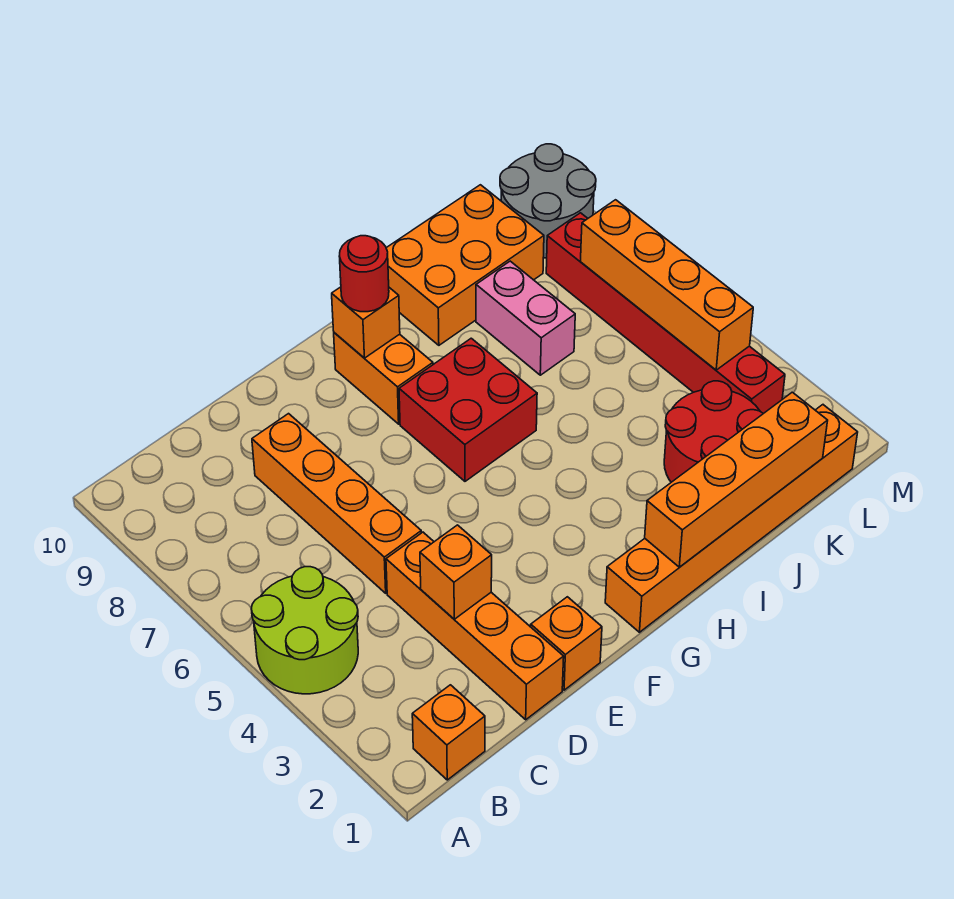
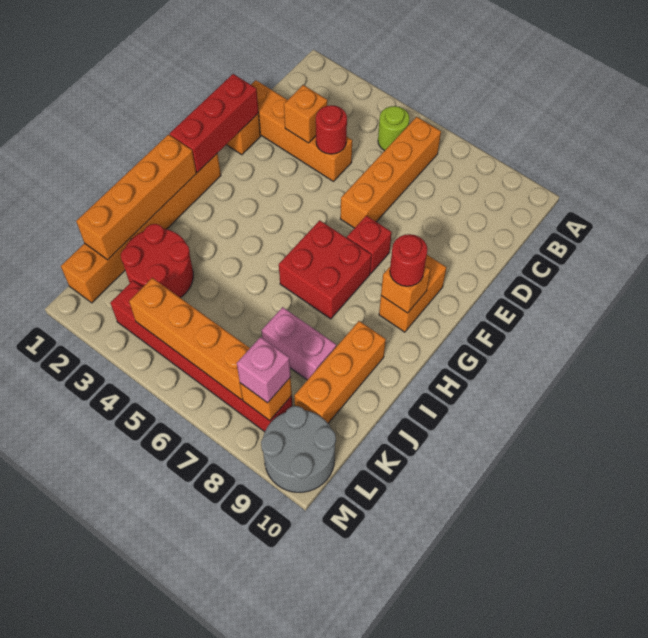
lime round brick A4:B5 level 1 -> lime round brick B5 level 1
orange brick B1 level 1 -> orange brick L8 level 2
none -> red round brick D4 level 2
orange brick D5:D8 level 1 -> orange brick B6:E6 level 1
none -> red brick E1:G1 level 2
none -> red brick F7 level 1
orange brick G8:G9 level 1 -> orange brick F9:G9 level 1
orange brick I9:K10 level 1 -> orange brick I9:K9 level 1
none -> pink brick L8 level 3

